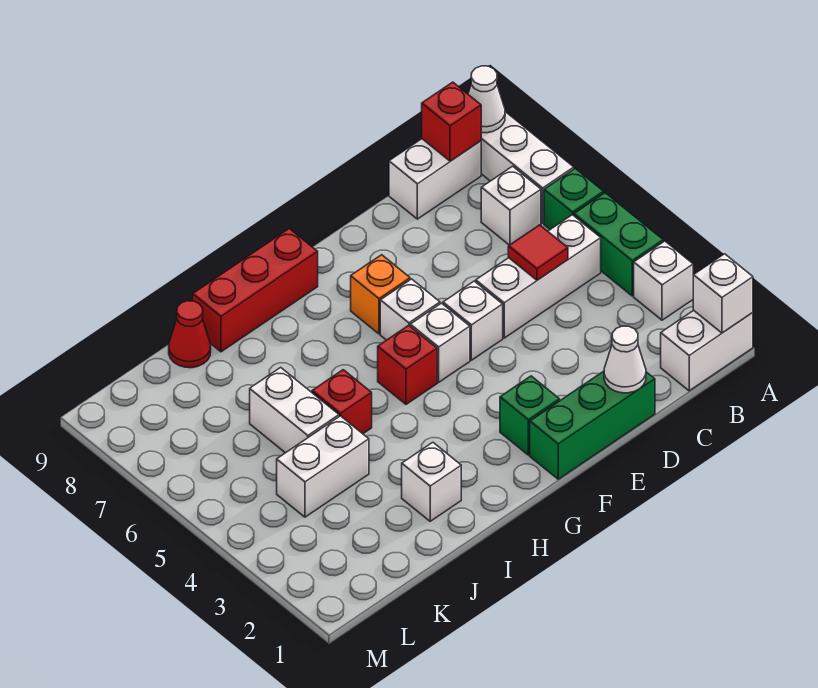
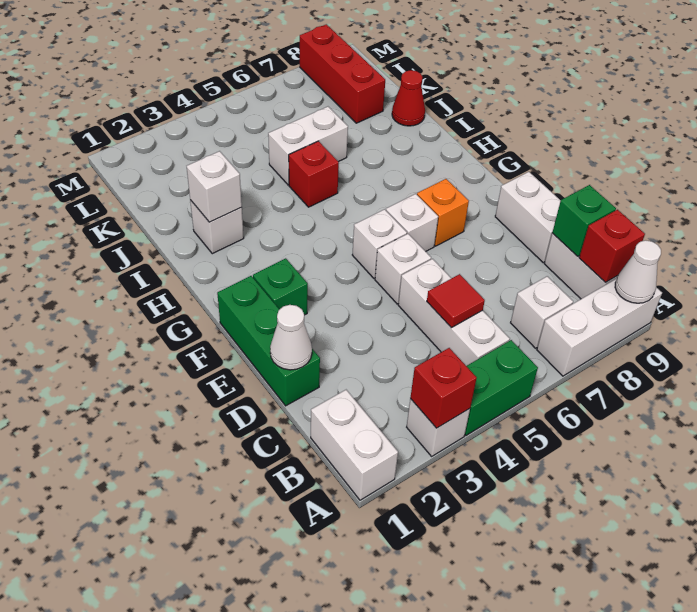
white brick A1 level 2 -> white brick I2 level 2
green brick A6 level 1 -> green brick C9 level 2
red brick G5 level 1 -> red brick A3 level 2
red brick G9:I9 level 1 -> red brick K8:M8 level 1
white brick J4:K4 level 1 -> white brick D9:E9 level 1

